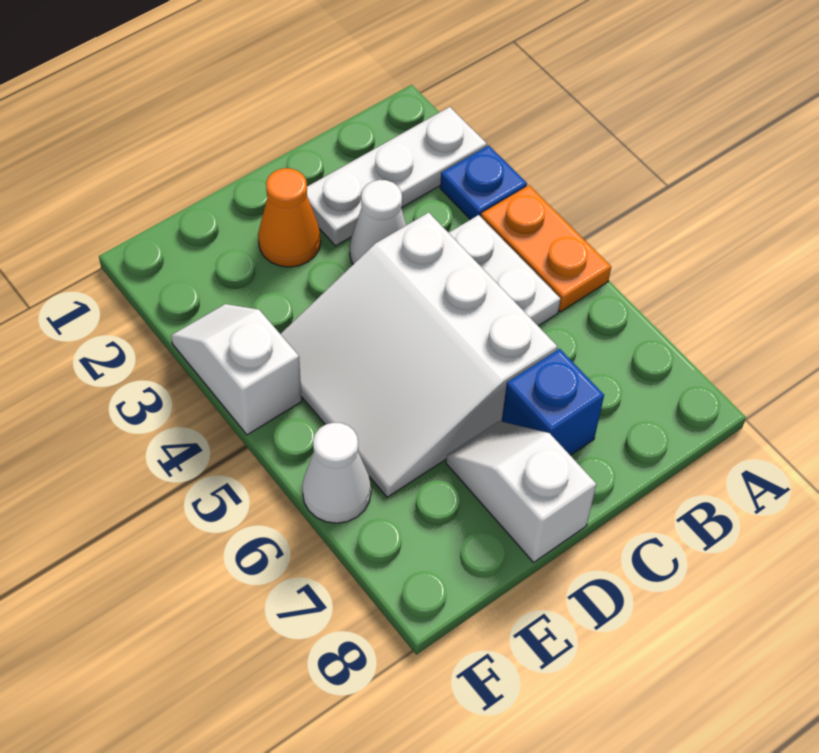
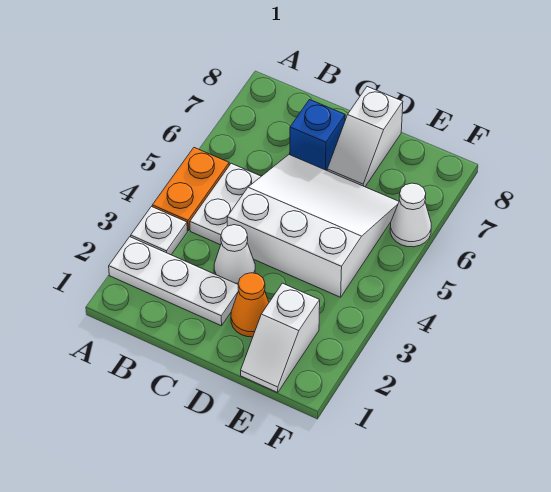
blue plate A3 level 1 -> white plate A3 level 1
white slope C4:E6 level 1 top C -> white slope C4:E6 level 1 top 4
white slope F3:F4 level 1 top 4 -> white slope E1:E2 level 1 top 2

